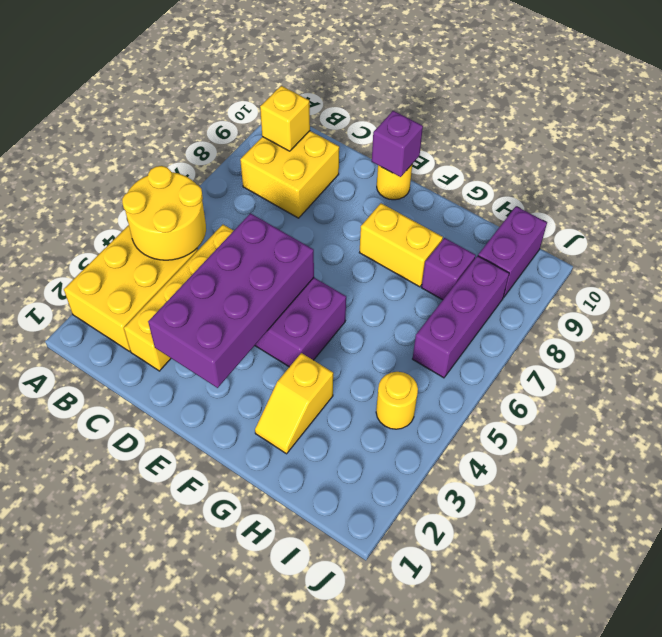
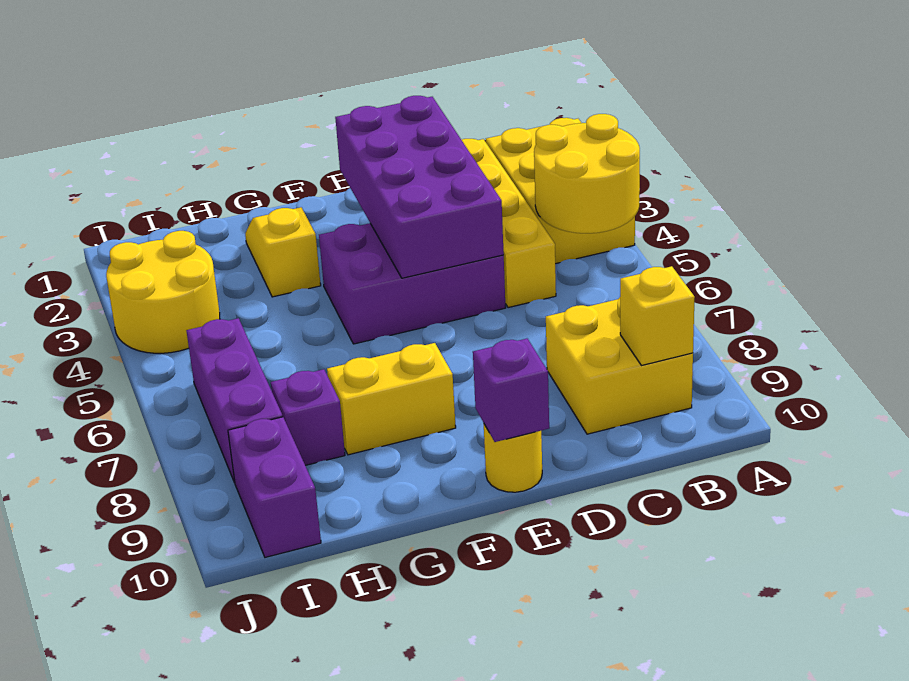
yellow round brick I4 level 1 -> yellow round brick I3:J4 level 1

